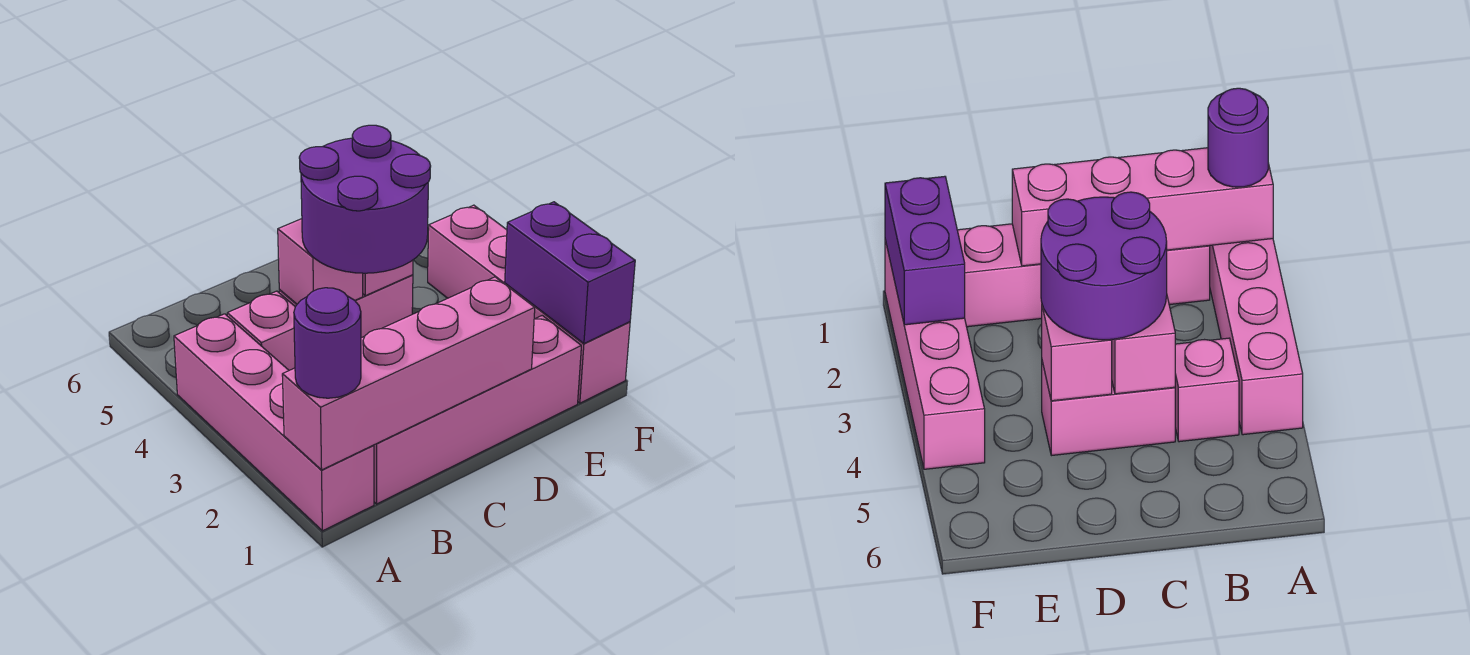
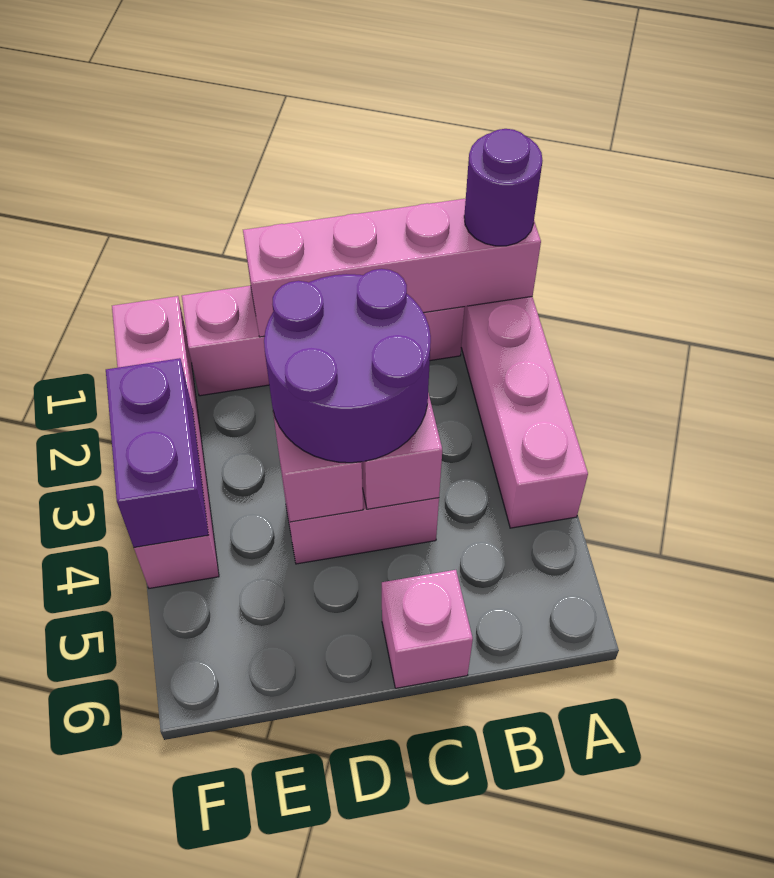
pink brick B4 level 1 -> pink brick C6 level 1
purple brick F1:F2 level 2 -> purple brick F3:F4 level 2

